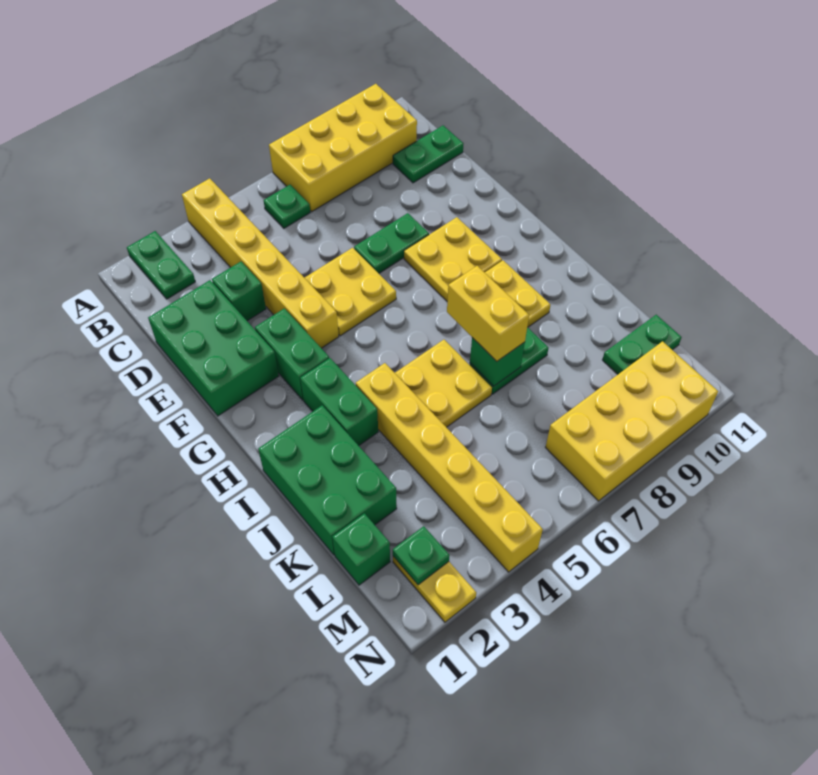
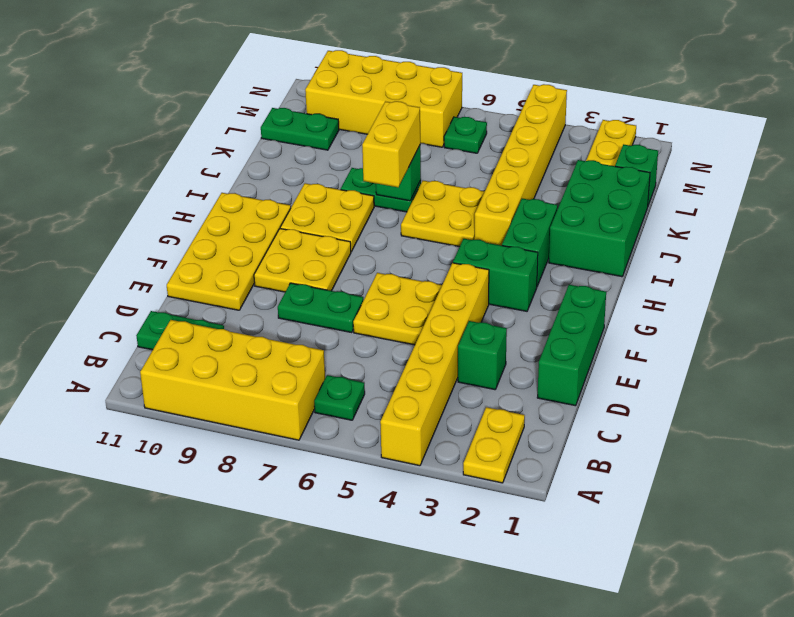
green plate A2:B2 level 1 -> yellow plate A2:B2 level 1
green brick D1:F2 level 1 -> green brick D1:F1 level 1
none -> yellow plate E10:H11 level 1
green brick F3:G3 level 1 -> green brick G3:G4 level 1
green plate M2 level 2 -> green plate M6 level 1

